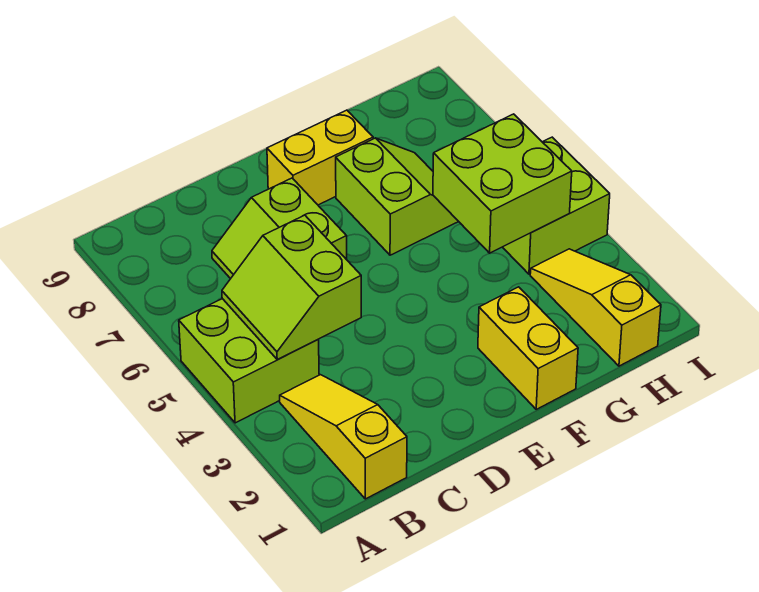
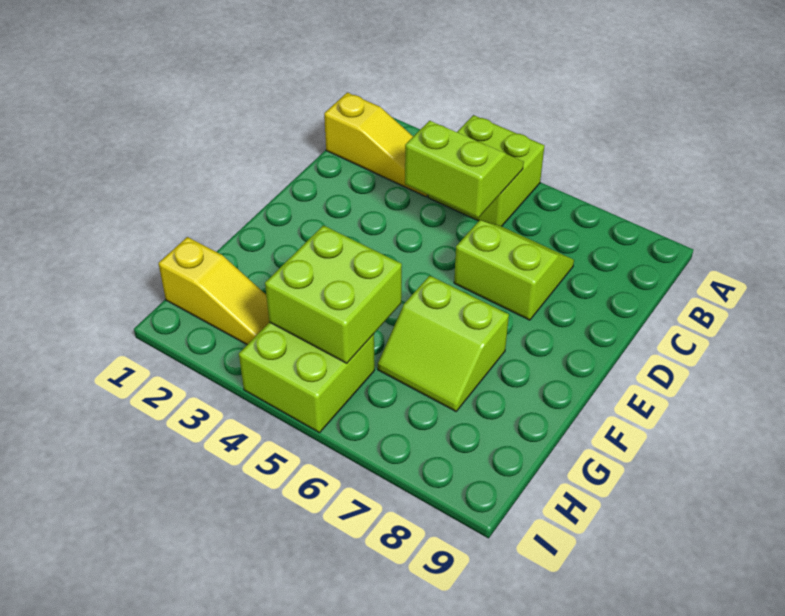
yellow brick E8:F8 level 1 -> none
yellow brick F1:F2 level 1 -> none

